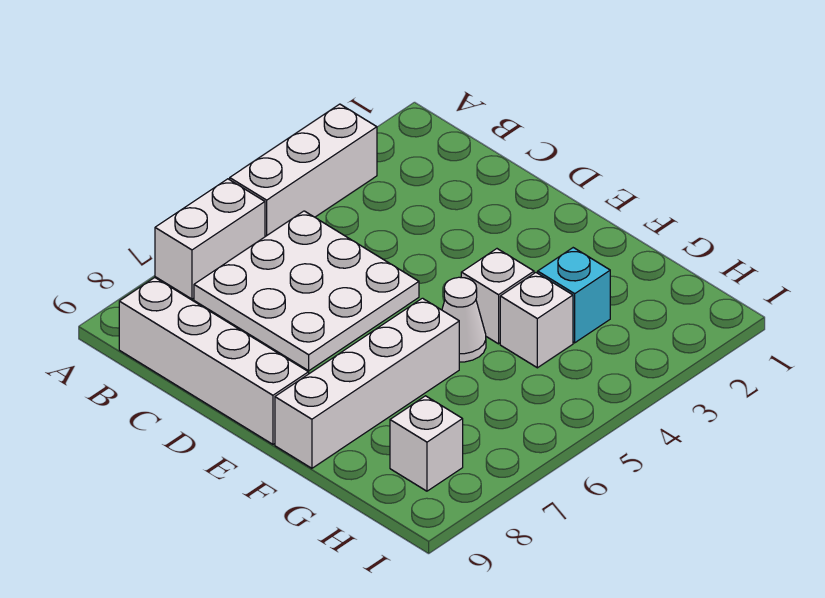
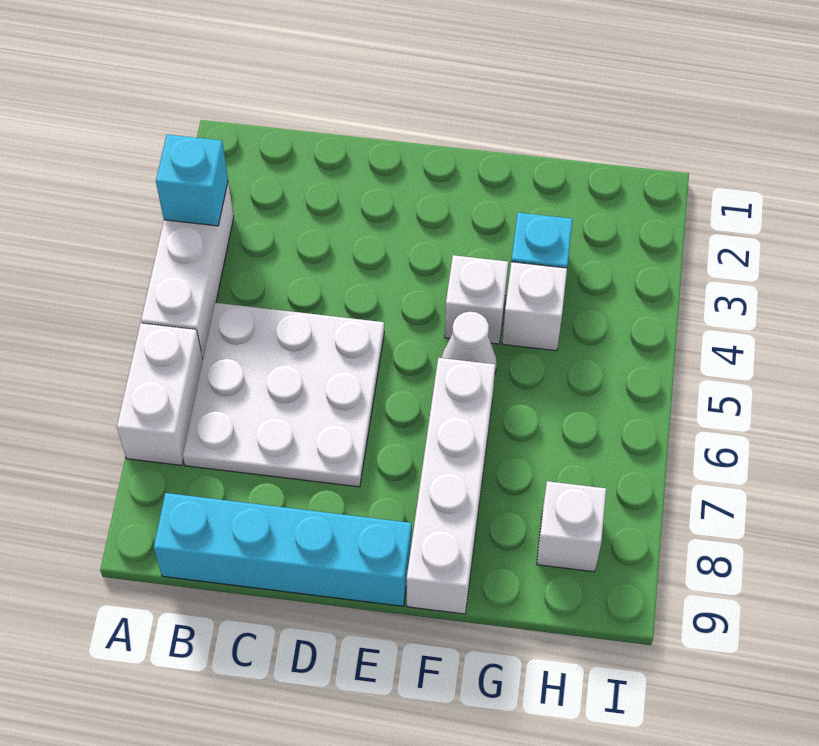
none -> cyan brick A3 level 2
white brick B9:E9 level 1 -> cyan brick B9:E9 level 1

